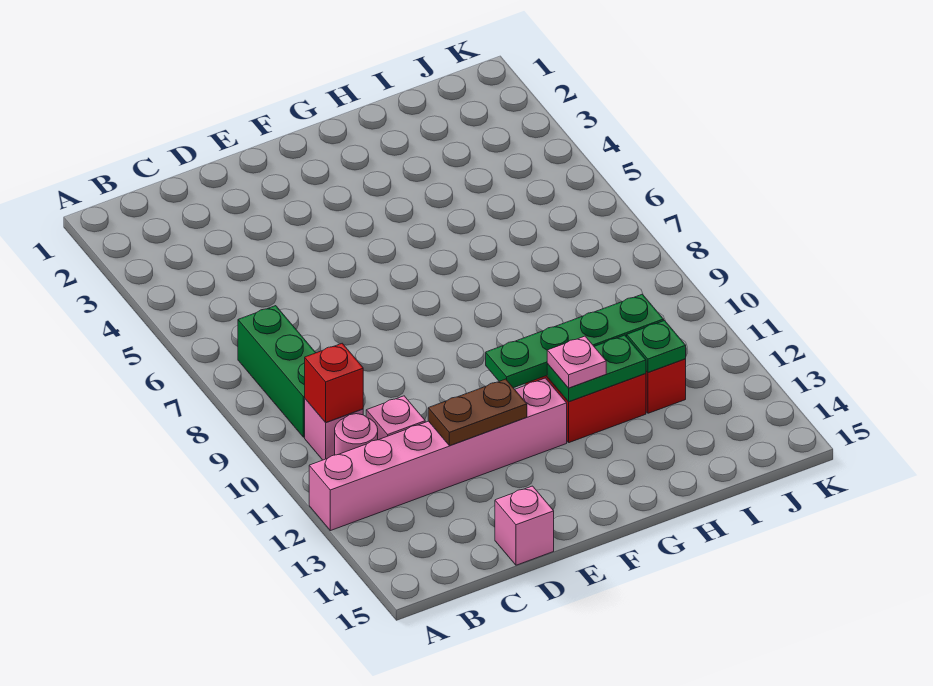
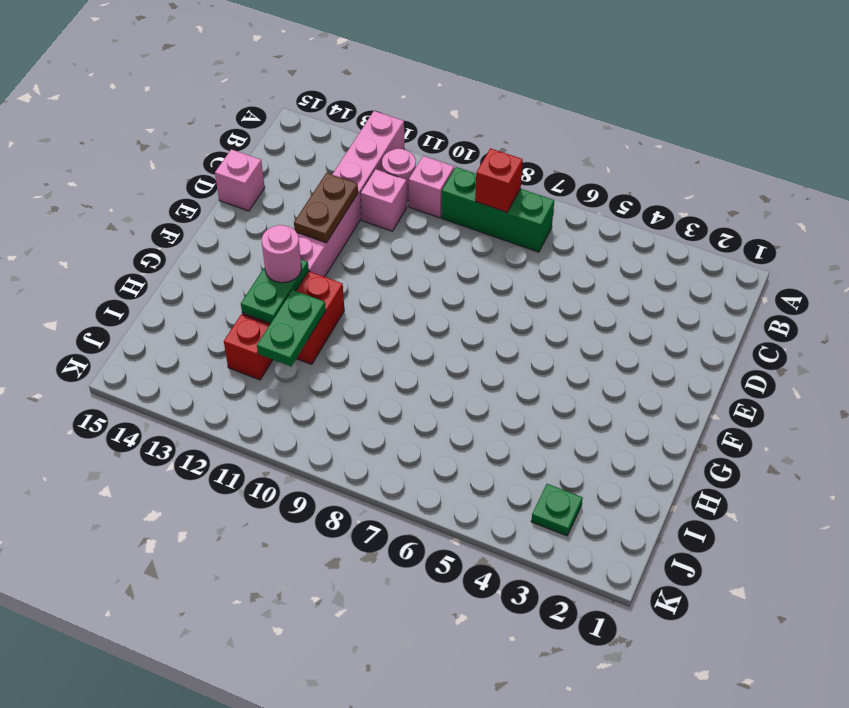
red brick B10 level 2 -> red brick B8 level 2
green plate F11:I11 level 2 -> green plate H11:I11 level 2
pink plate G12 level 3 -> pink round brick G12 level 3
green plate I12 level 2 -> green plate J3 level 1

